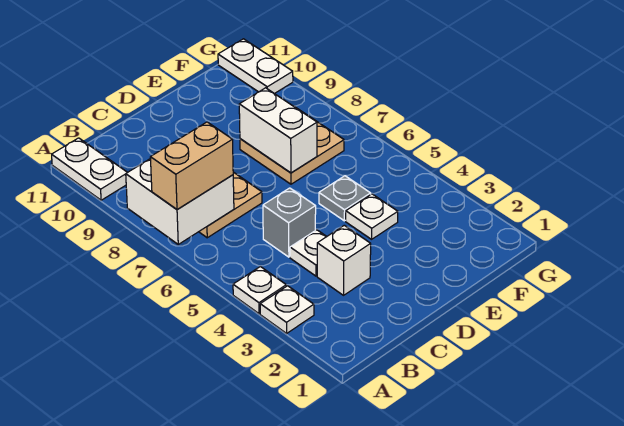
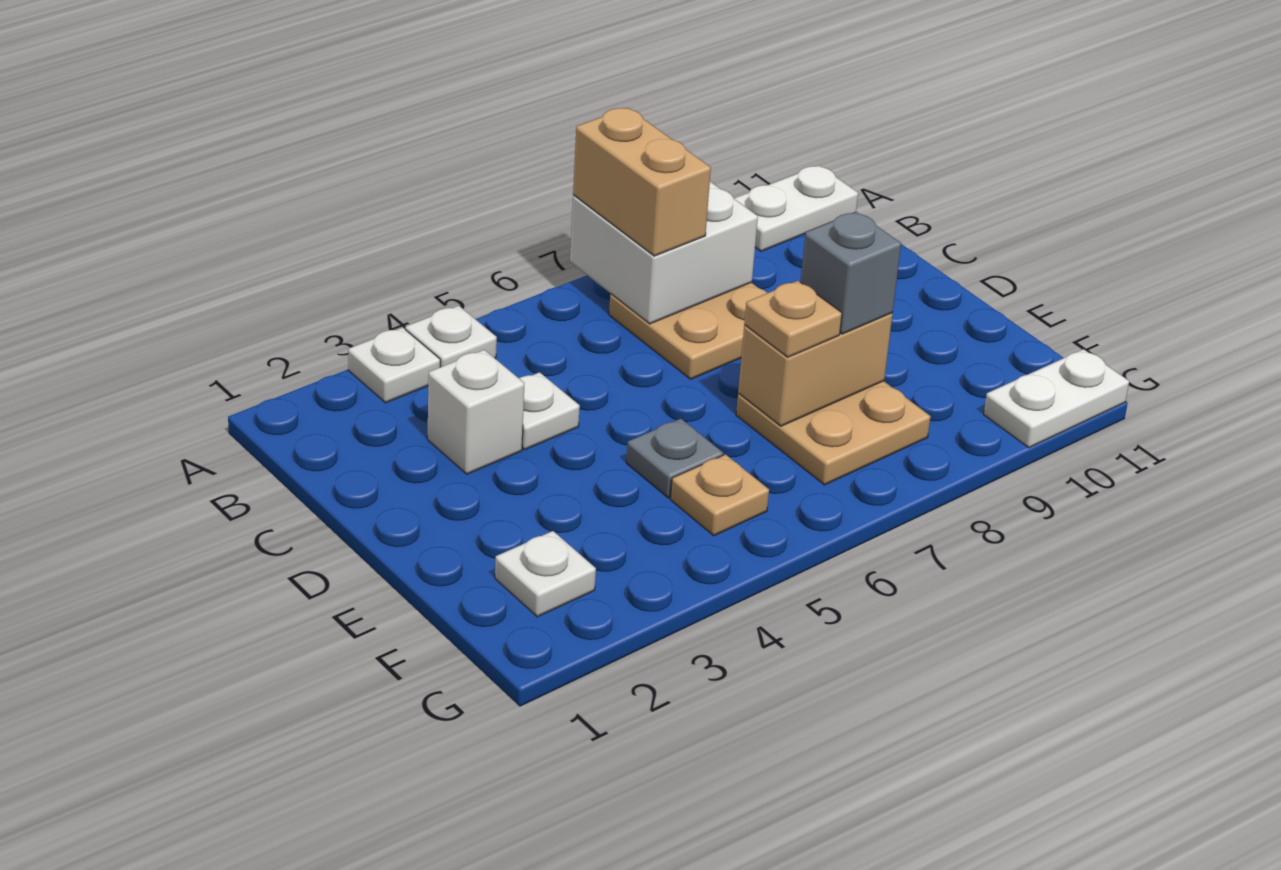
grey brick C5 level 1 -> grey brick E8 level 3
white plate E4 level 1 -> white plate F2 level 1
white brick E7:E8 level 2 -> tan brick E7:E8 level 2
none -> tan plate E7 level 3
none -> tan plate F5 level 1

